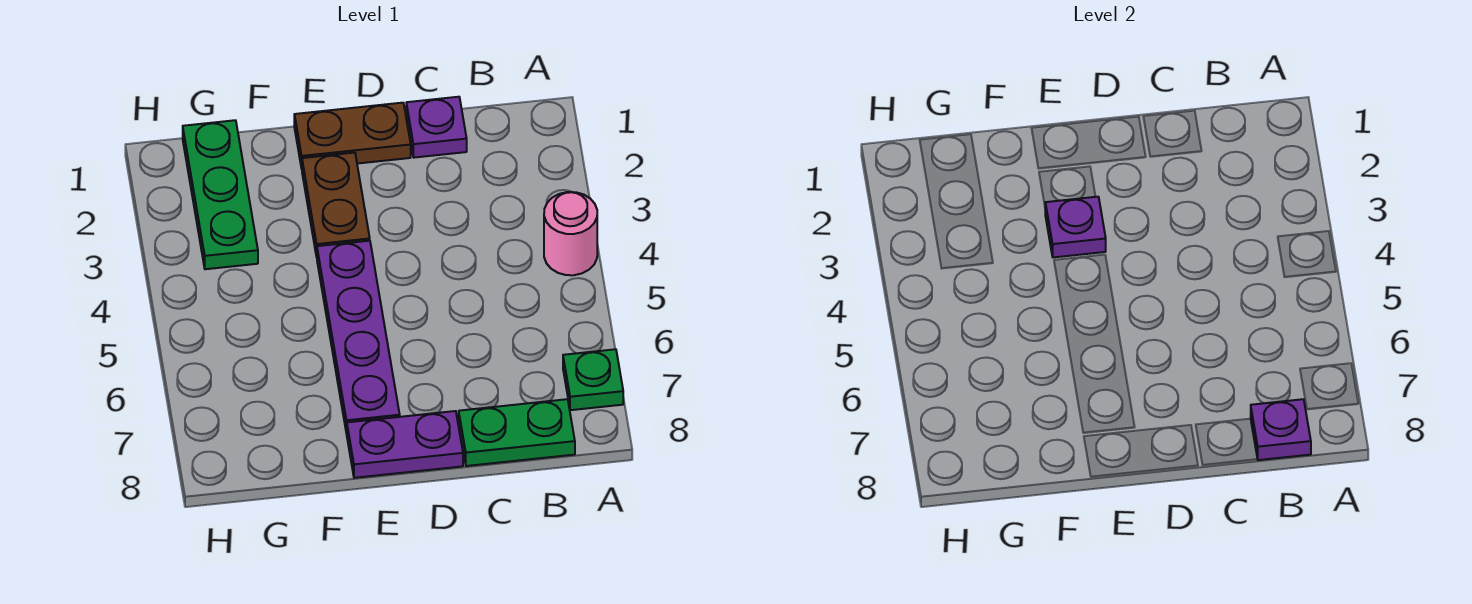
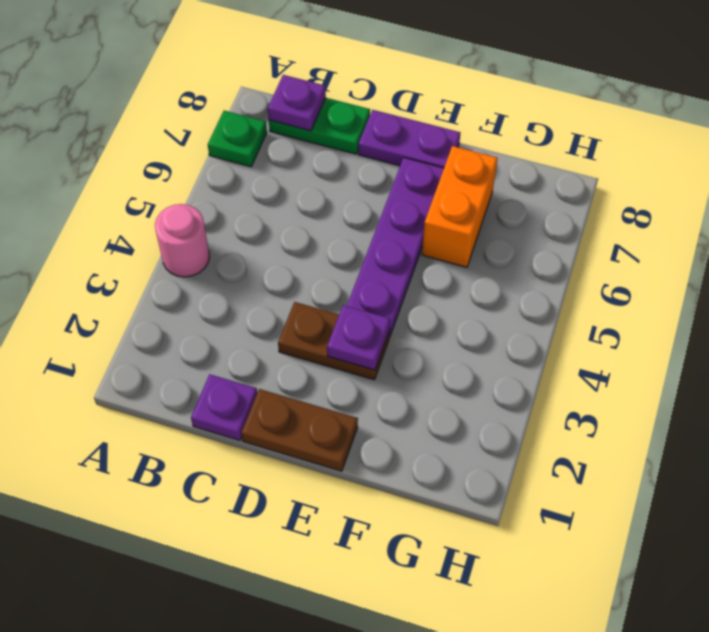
brown plate E2:E3 level 1 -> brown plate D3:E3 level 1
none -> orange brick F6:F7 level 1
green plate G1:G3 level 1 -> none

